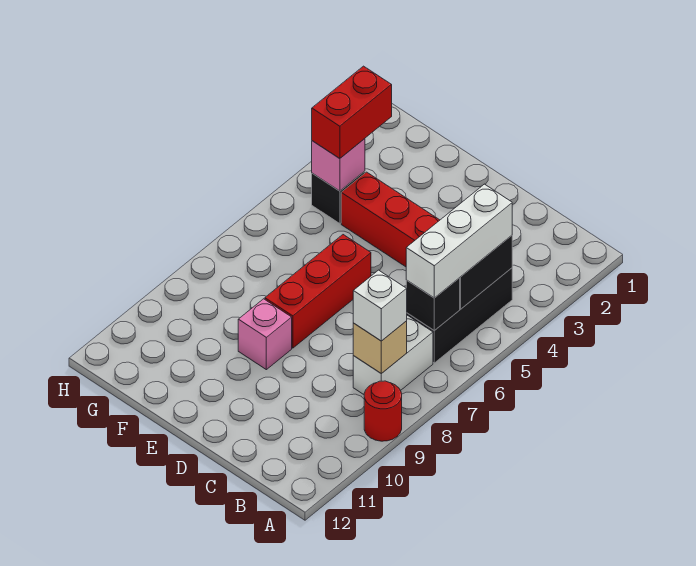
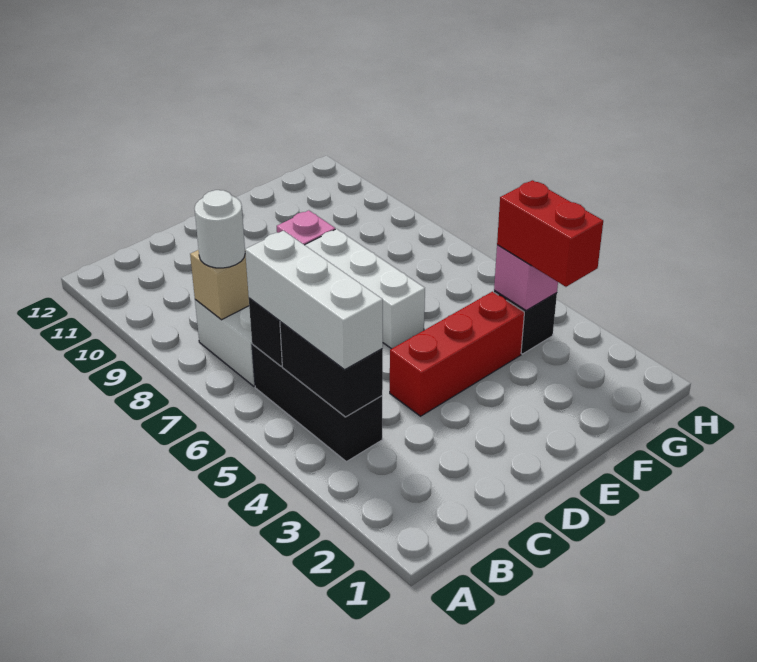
red round brick A9 level 1 -> none
white brick B8 level 3 -> white round brick B8 level 3
red brick E6:E8 level 1 -> white brick E6:E8 level 1

